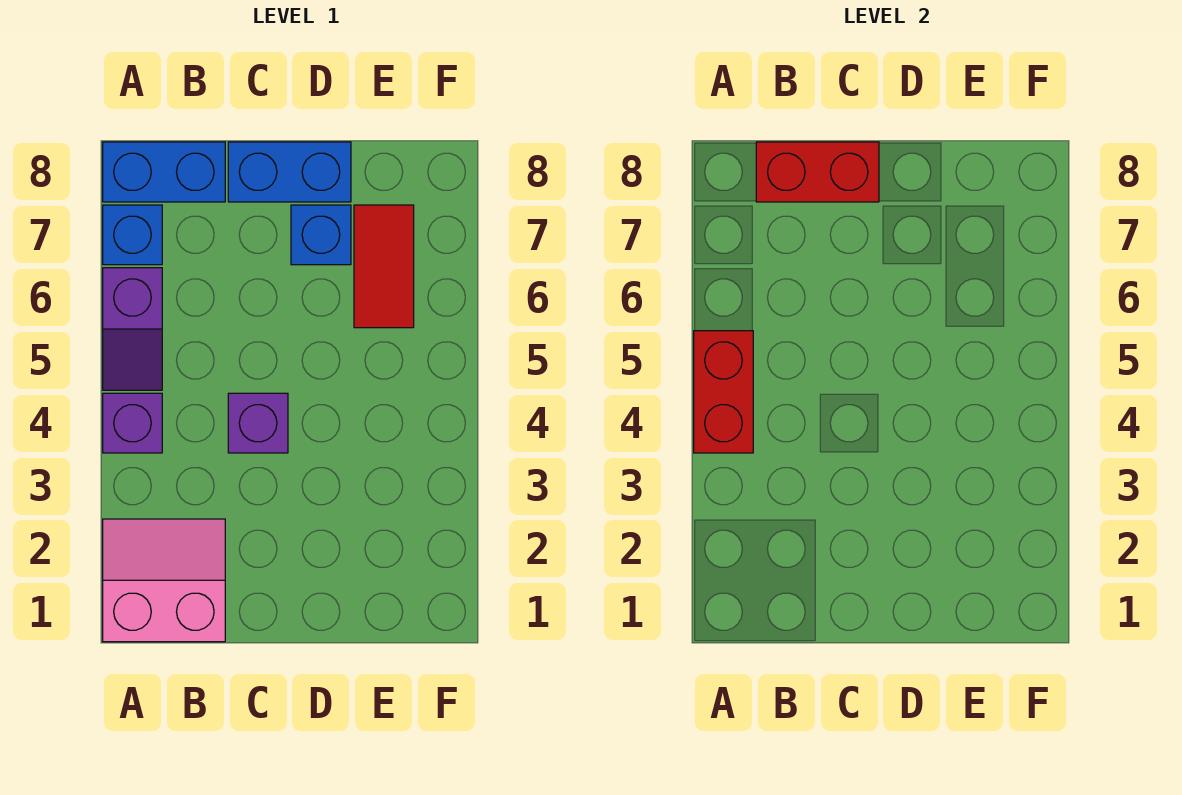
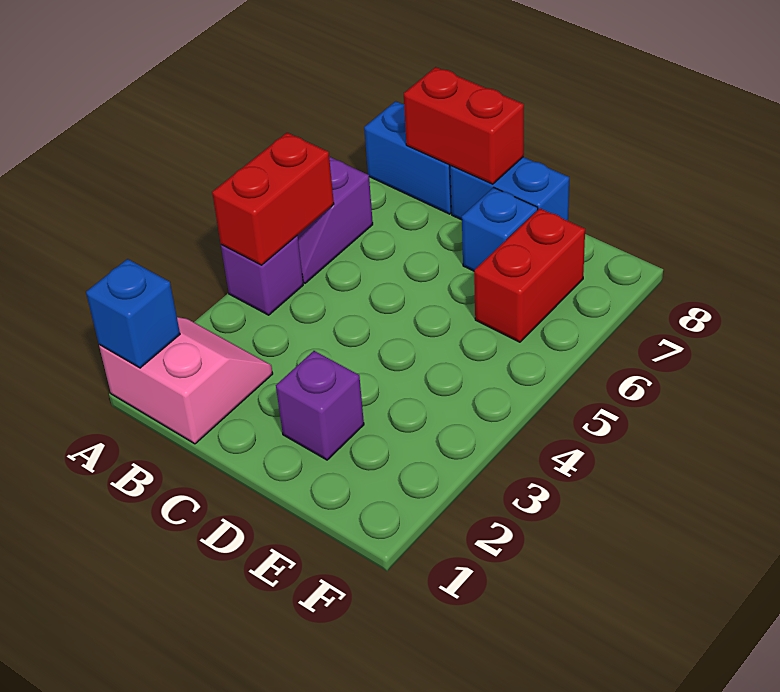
blue brick A7 level 1 -> blue brick A1 level 2
purple brick C4 level 1 -> purple brick D2 level 1
red tile E6:E7 level 1 -> red brick E6:E7 level 1

